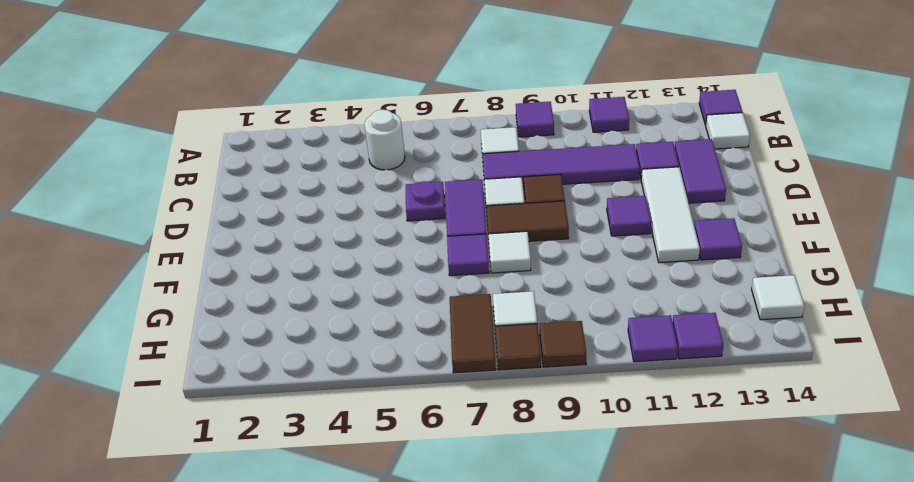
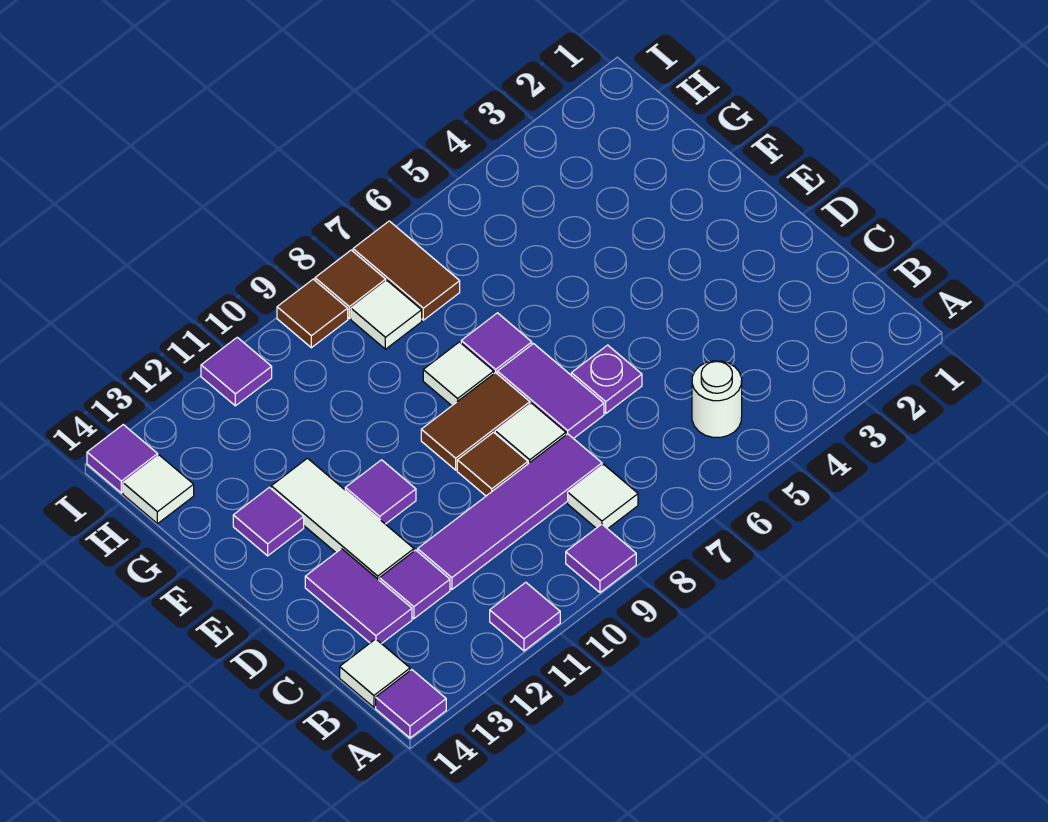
purple tile I12 level 1 -> purple tile I14 level 1

